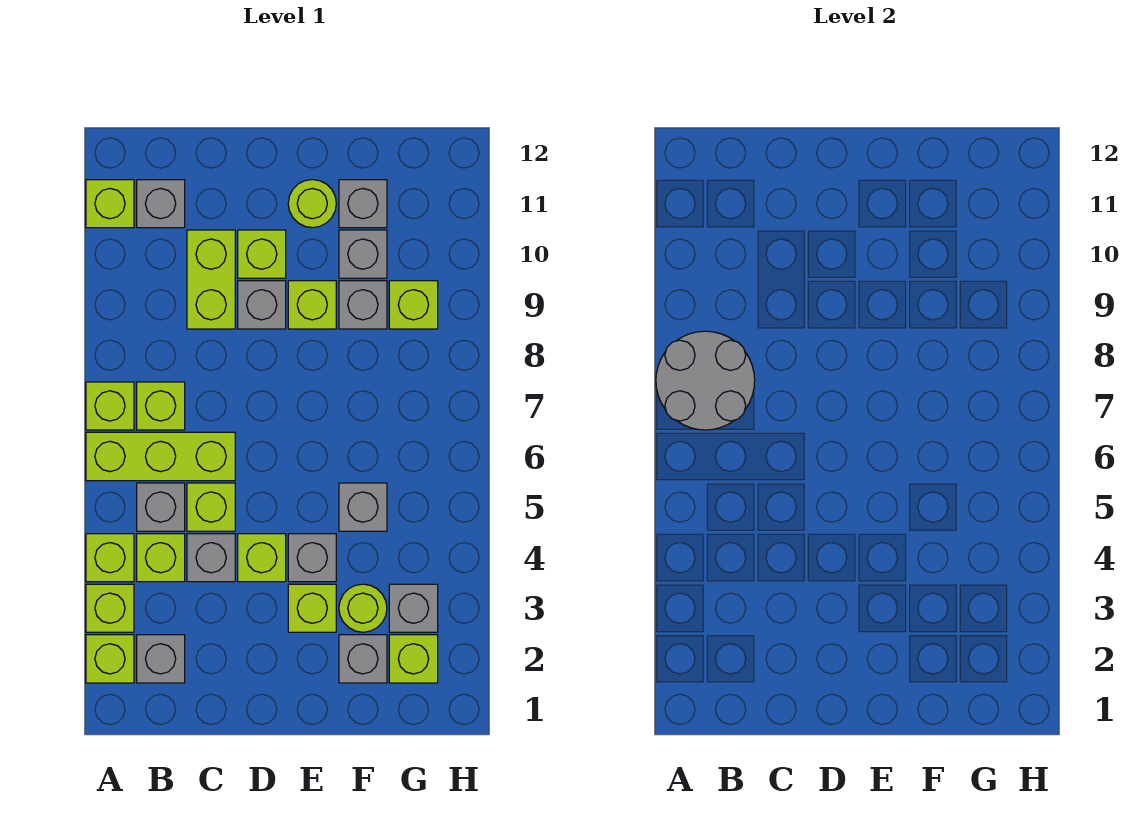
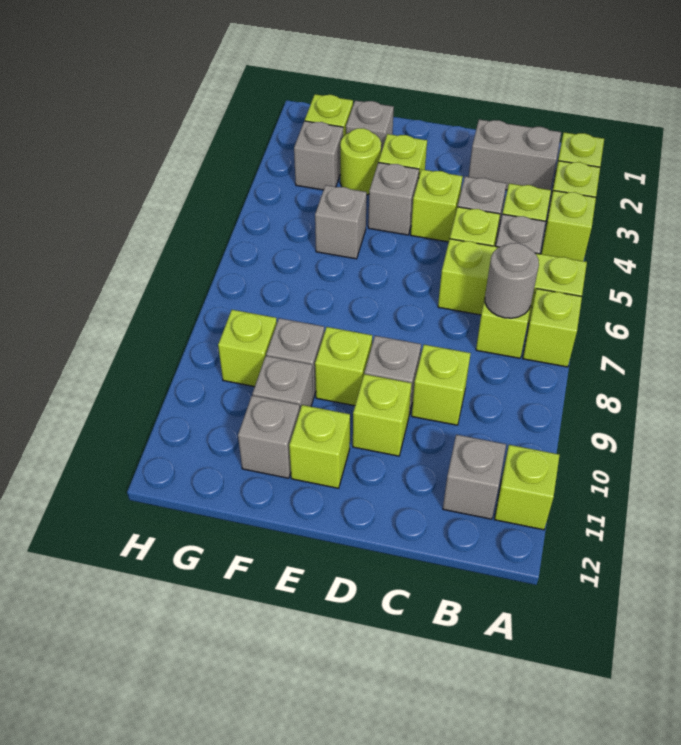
grey round brick A7:B8 level 2 -> grey round brick B7 level 2
grey brick B2 level 1 -> grey brick B2:C2 level 1
lime brick C9:C10 level 1 -> lime brick C9 level 1
lime round brick E11 level 1 -> lime brick E11 level 1

